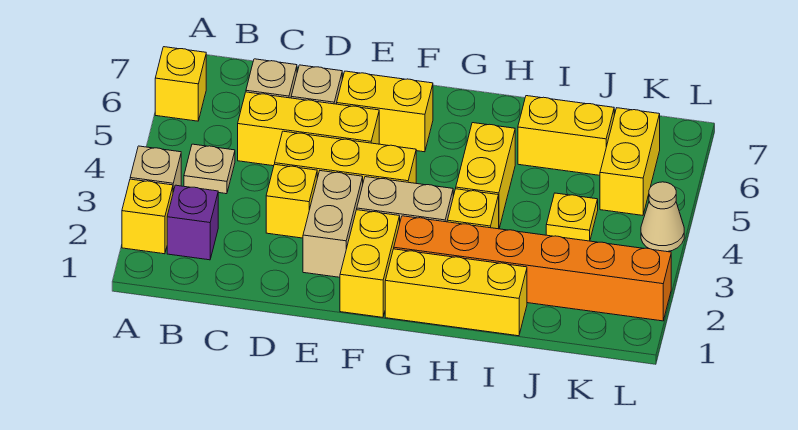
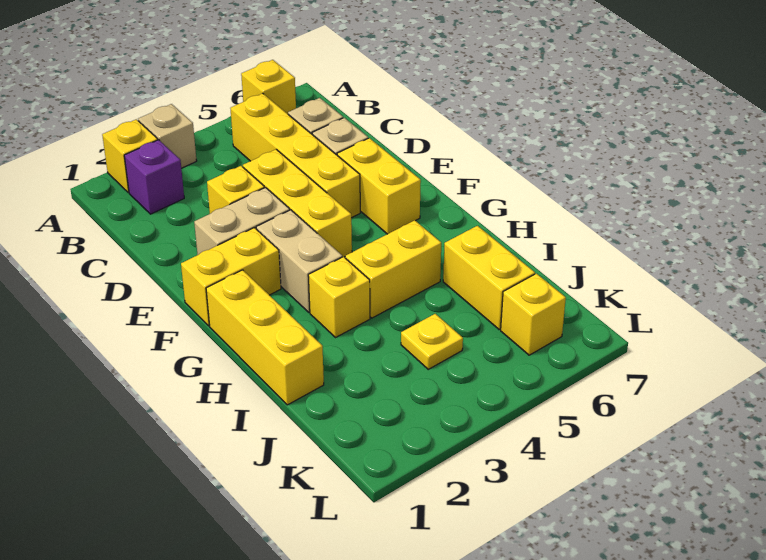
tan plate B4 level 1 -> none
yellow brick C5:E5 level 1 -> yellow brick B5:E5 level 1
orange brick G2:L2 level 1 -> none
yellow brick K5:K6 level 1 -> yellow brick K6 level 1
tan cone L4 level 1 -> none

